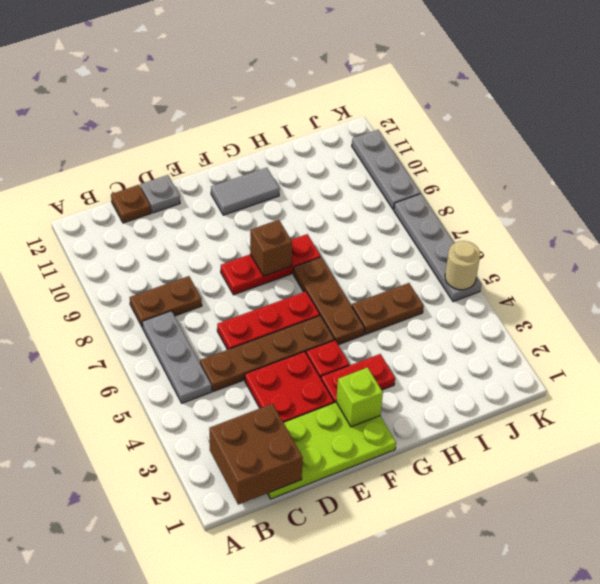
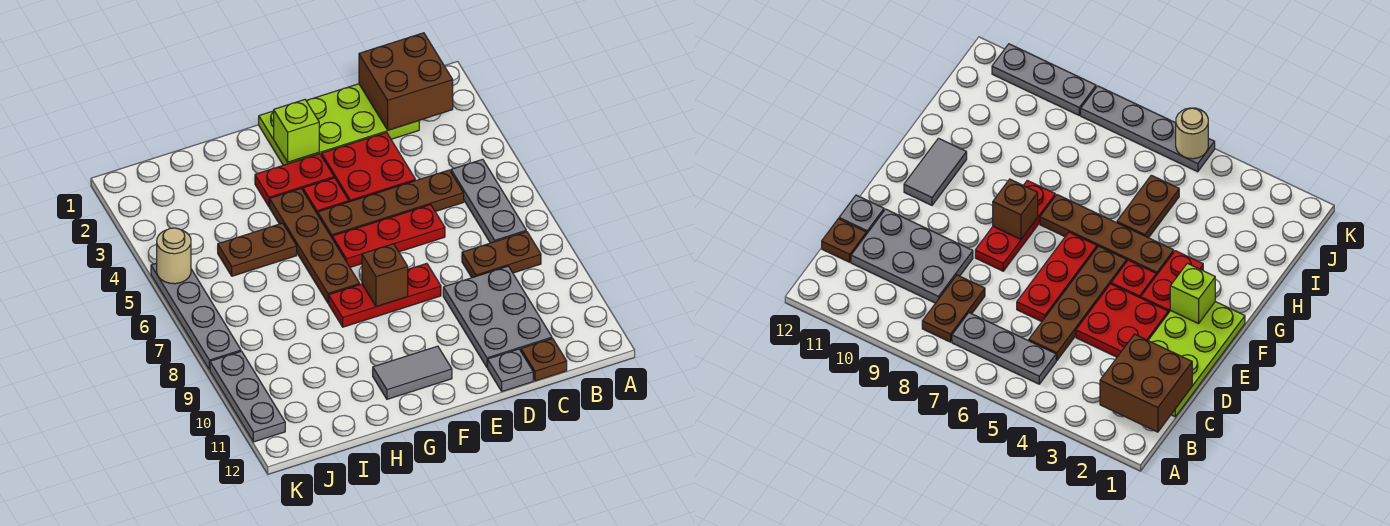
none -> grey plate C9:D11 level 1
brown plate G5:G7 level 1 -> brown plate G4:G7 level 1

